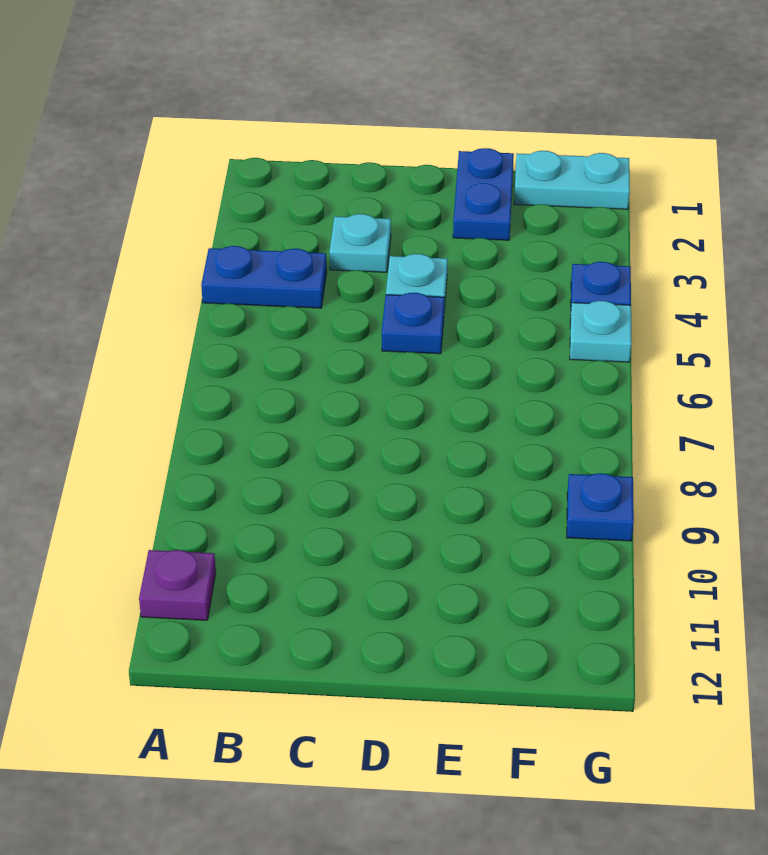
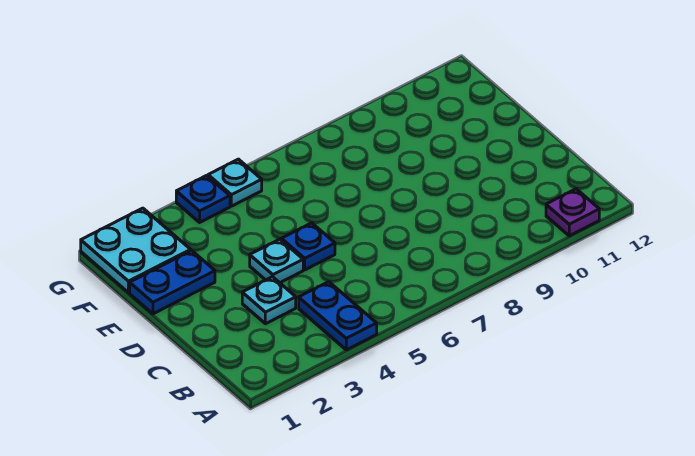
cyan plate F1:G1 level 1 -> cyan plate F1:G2 level 1
blue plate G9 level 1 -> none

